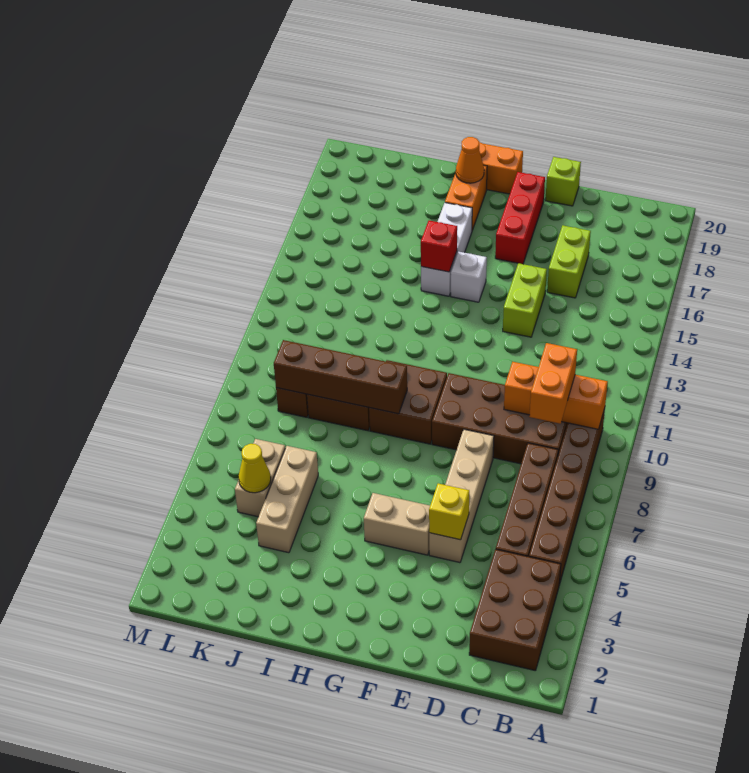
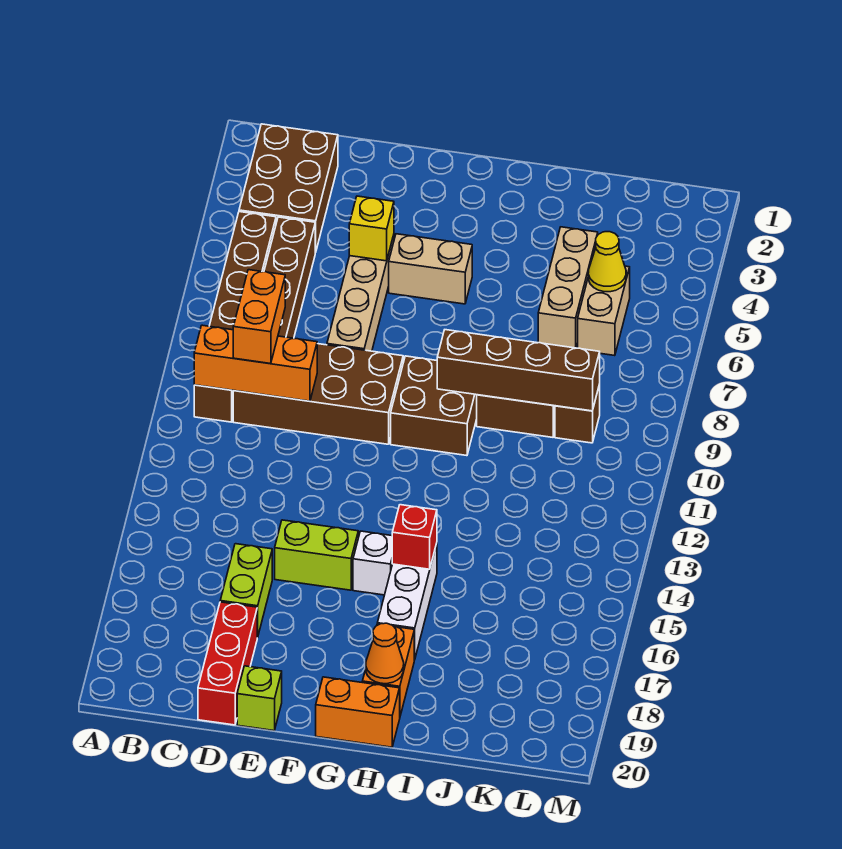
lime brick E14:E15 level 1 -> lime brick E15:F15 level 1
red brick F17:F19 level 1 -> red brick D18:D20 level 1

